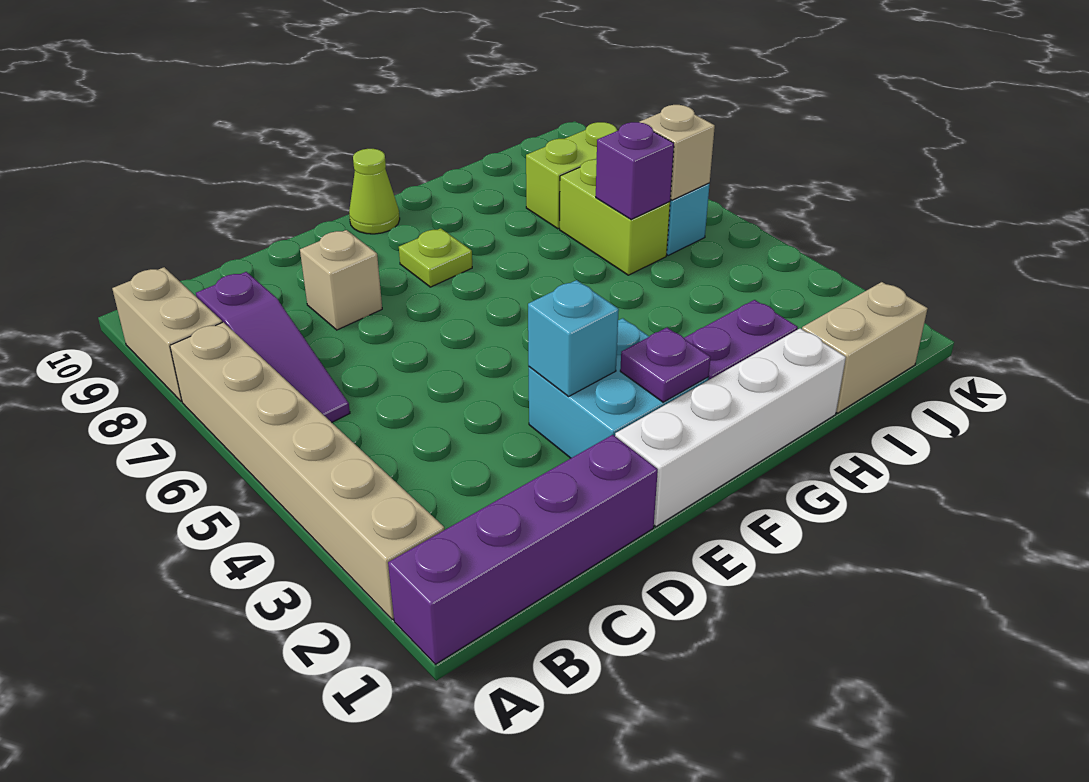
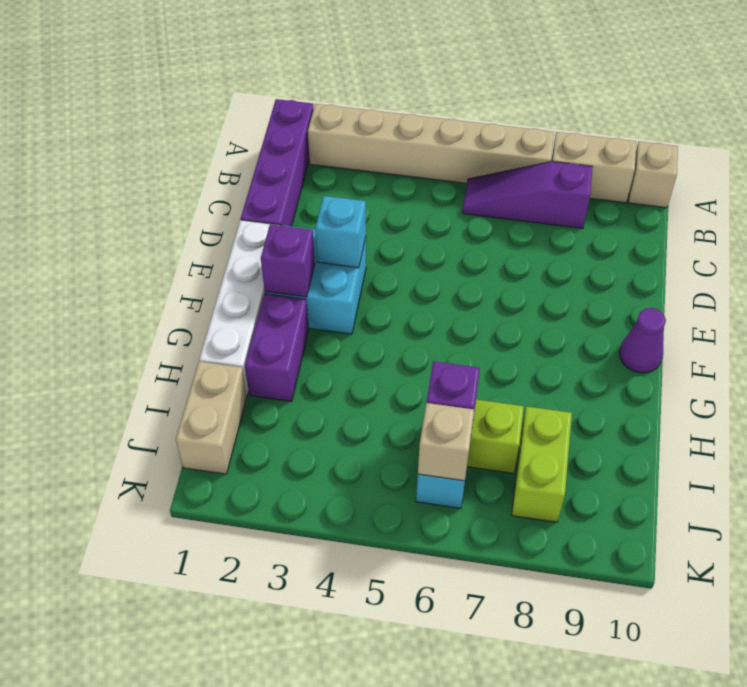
tan brick D8 level 1 -> tan brick A10 level 1
purple plate F2 level 2 -> purple brick F2 level 2
lime plate F8 level 1 -> none
lime cone F10 level 1 -> purple cone F10 level 1

